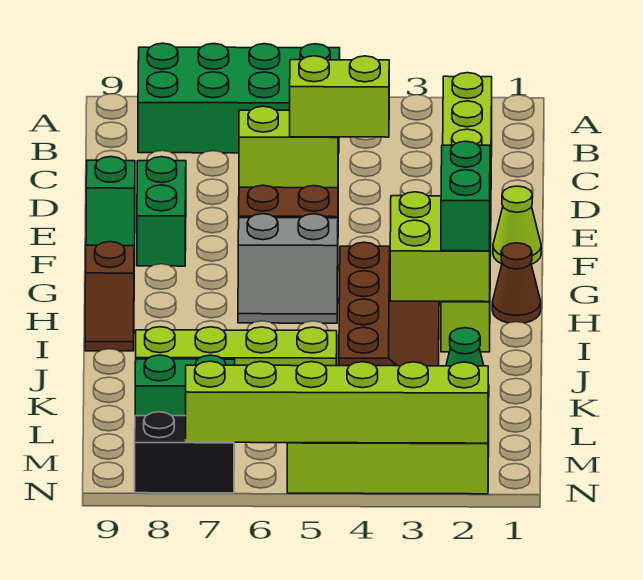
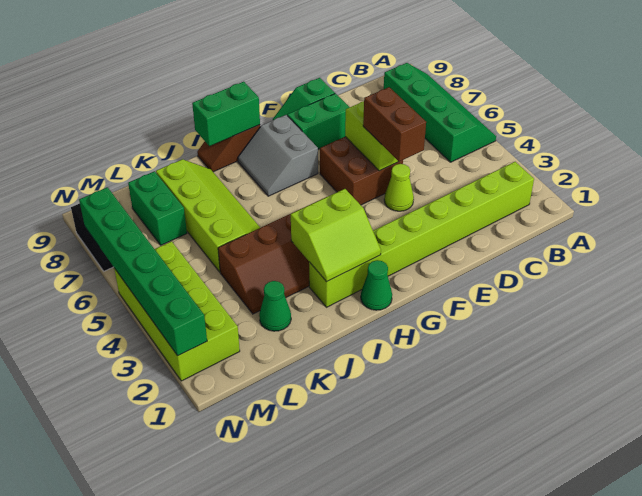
green brick A5:B8 level 1 -> green slope A5:B8 level 1 top B
lime brick E4:E5 level 3 -> brown brick E4:E5 level 3
lime cone F1 level 1 -> lime cone E4 level 1
grey slope G5:H6 level 1 top G -> grey slope G7:H8 level 1 top G
brown cone H1 level 1 -> green cone H1 level 1
lime brick H2:I3 level 2 -> lime slope H2:I3 level 2 top 3
green brick H2:I2 level 3 -> green brick H9:I9 level 2
lime brick N2:N7 level 2 -> green brick N2:N7 level 2

